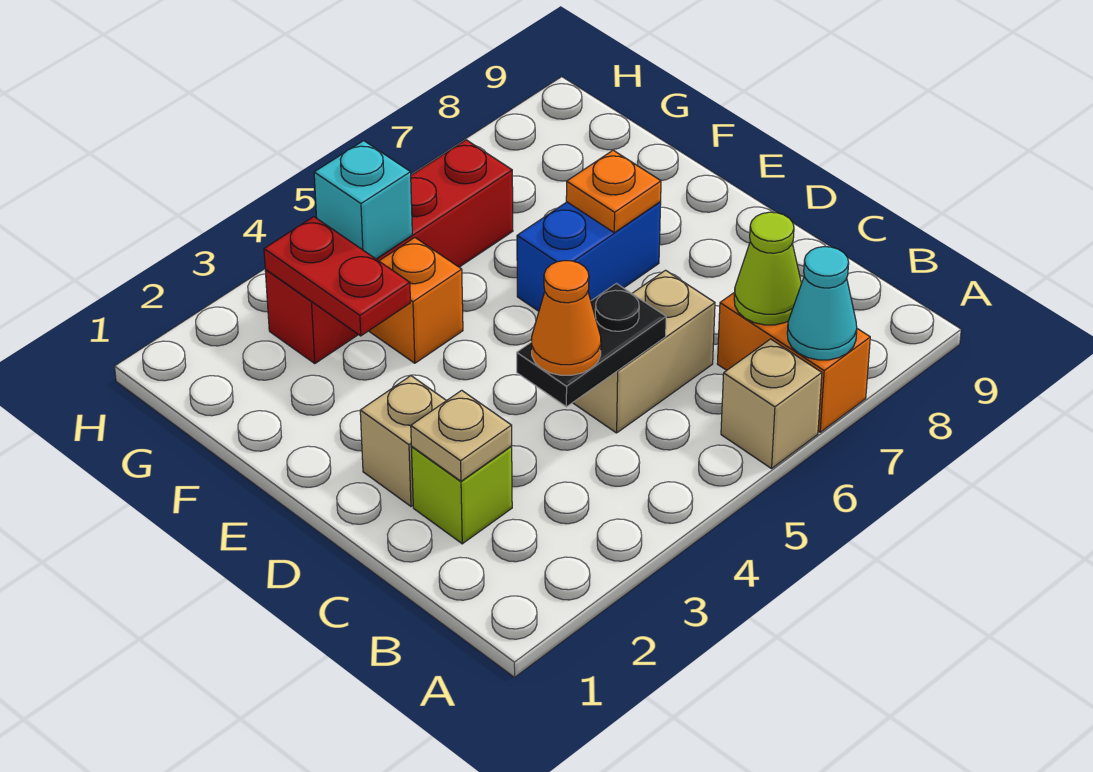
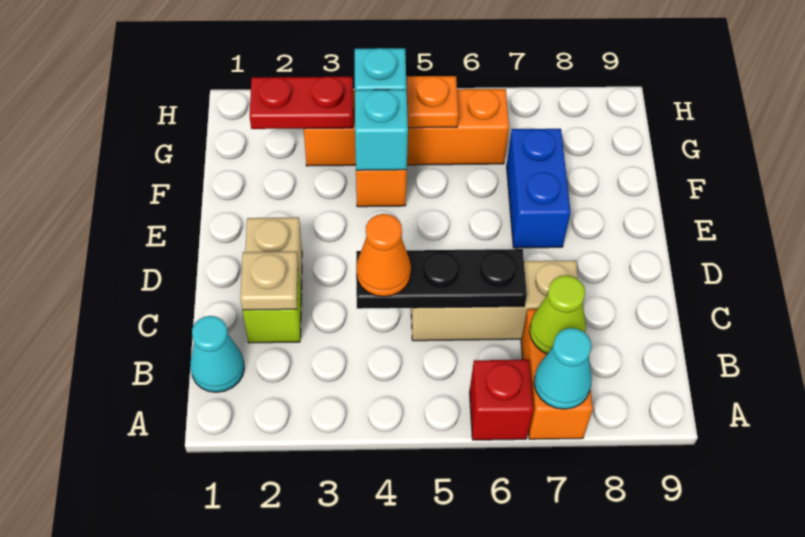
tan brick A6 level 1 -> red brick A6 level 1
none -> cyan cone B1 level 1
black plate C4:C5 level 2 -> black plate C4:C6 level 2
tan brick C5:C6 level 1 -> tan brick C5:C7 level 1
blue brick E6:E7 level 1 -> blue brick E7:F7 level 1
orange plate E7 level 2 -> orange plate G5 level 2
red plate F3:G3 level 2 -> red plate G2:G3 level 2
none -> cyan brick F4 level 2
red brick G3:G6 level 1 -> orange brick G3:G6 level 1

